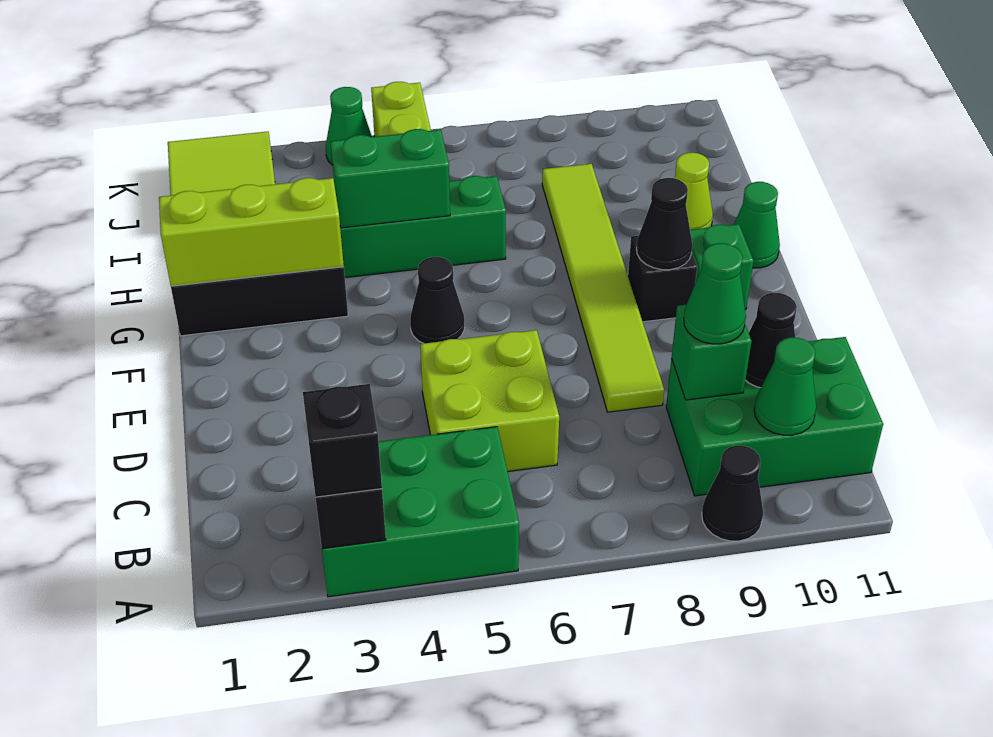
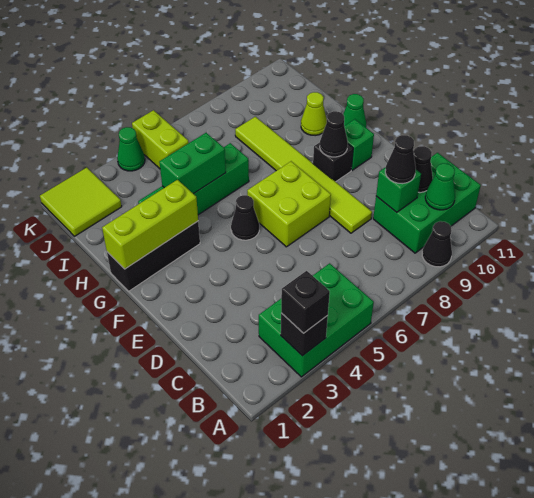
lime brick C5:D6 level 1 -> lime brick E6:F7 level 1
green cone C9 level 3 -> black cone C9 level 3

